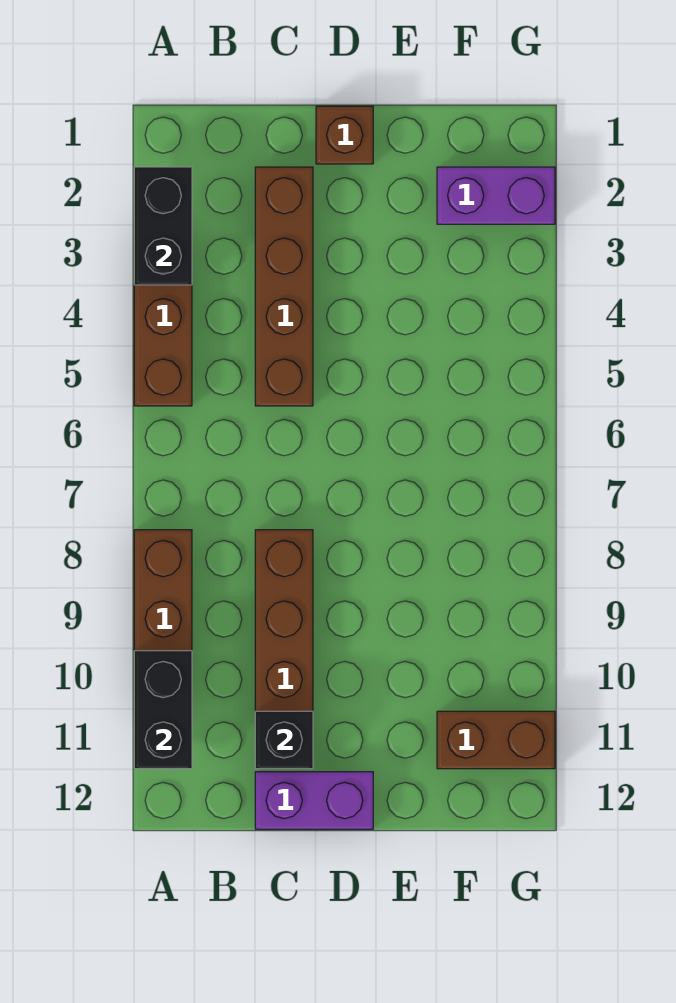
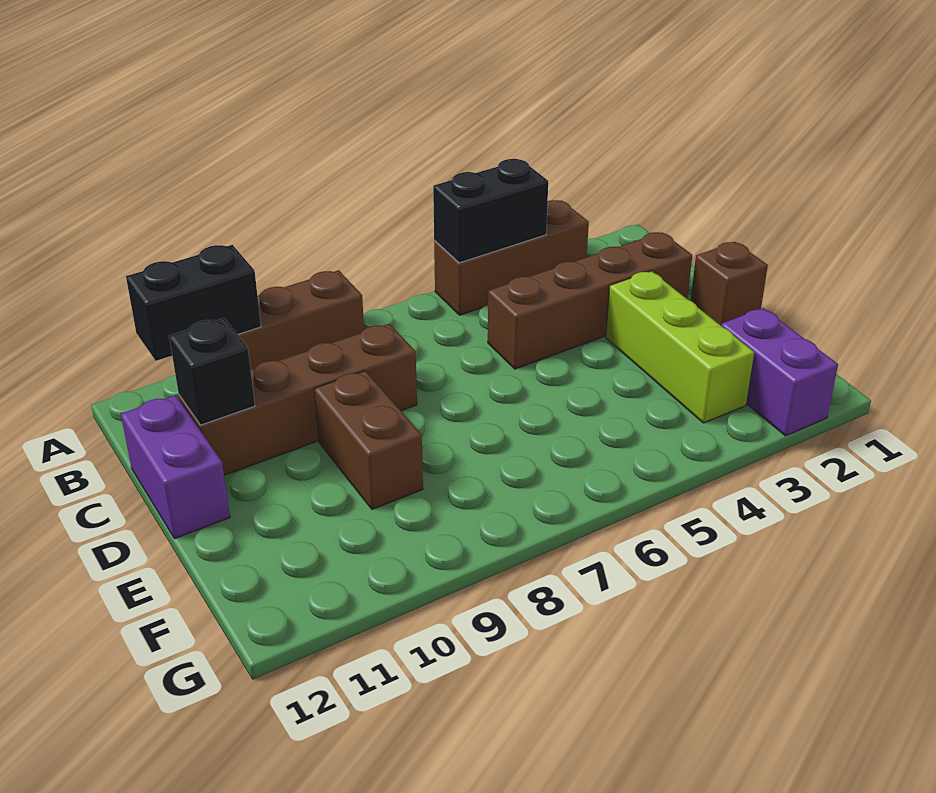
black brick A2:A3 level 2 -> black brick A4:A5 level 2
none -> lime brick D3:F3 level 1
brown brick F11:G11 level 1 -> brown brick D9:E9 level 1

